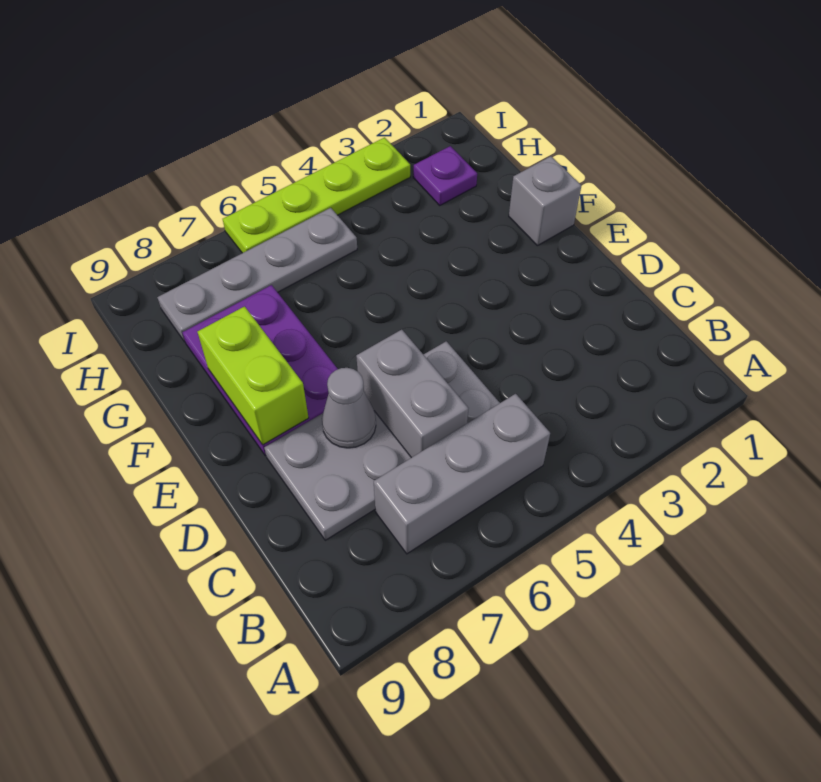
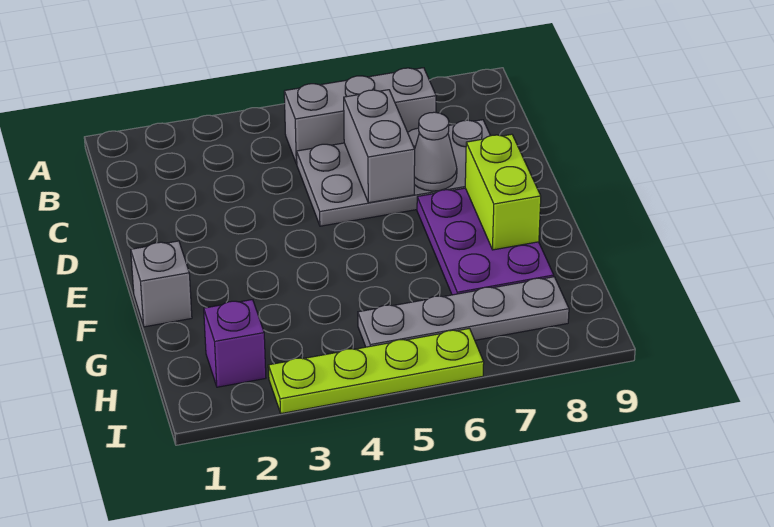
purple plate H2 level 1 -> purple brick H2 level 1

